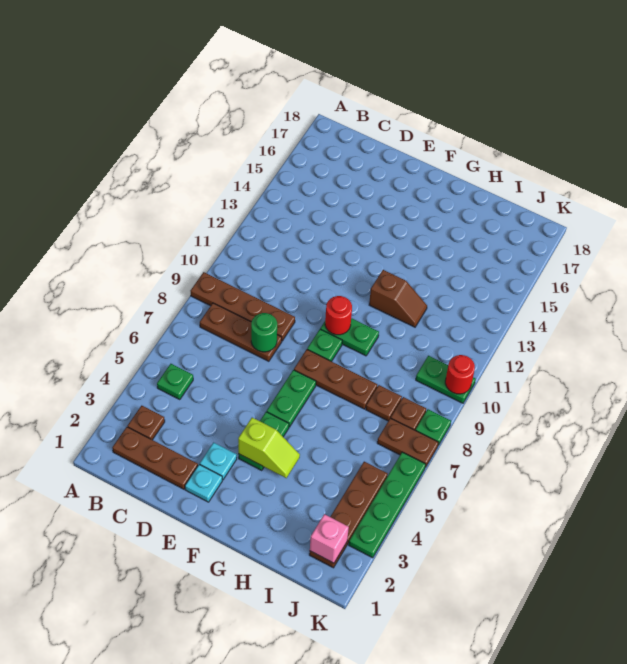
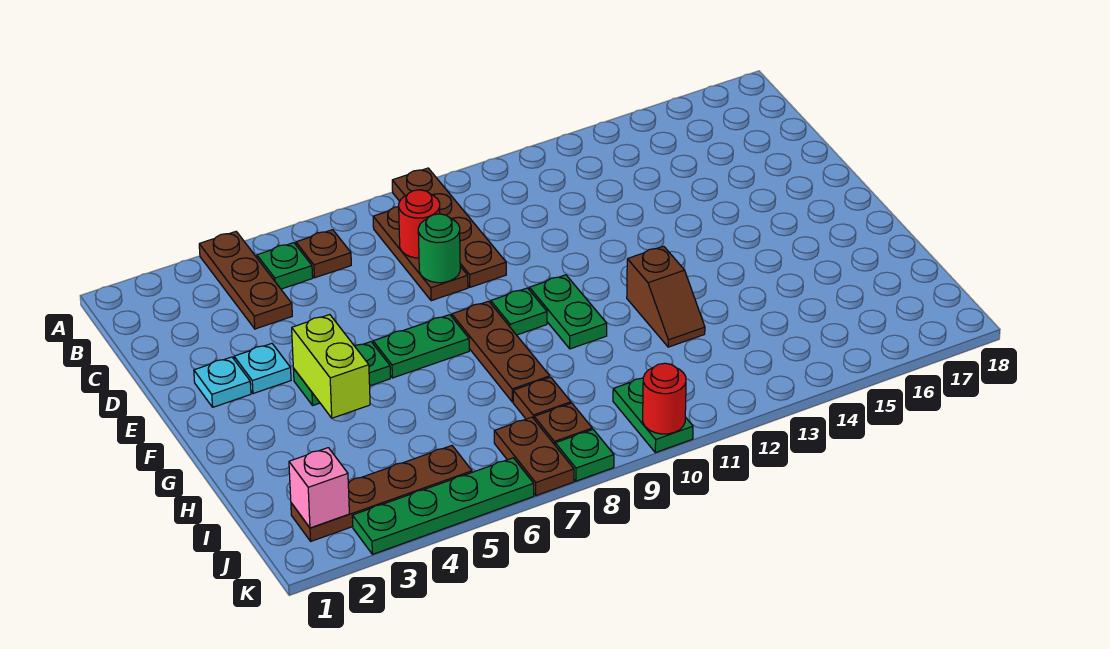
brown plate B2:D2 level 1 -> brown plate A4:C4 level 1
brown plate B3 level 1 -> brown plate B6 level 1
lime slope F4:G4 level 2 top F -> lime brick F4:G4 level 2
red round brick F10 level 2 -> red round brick C8 level 2

